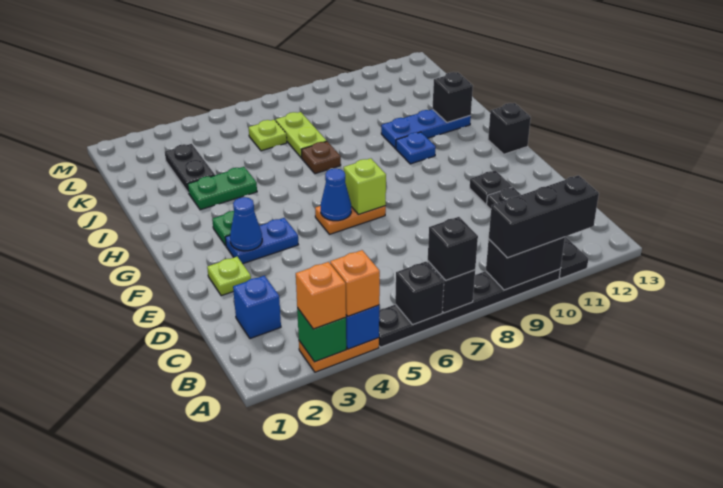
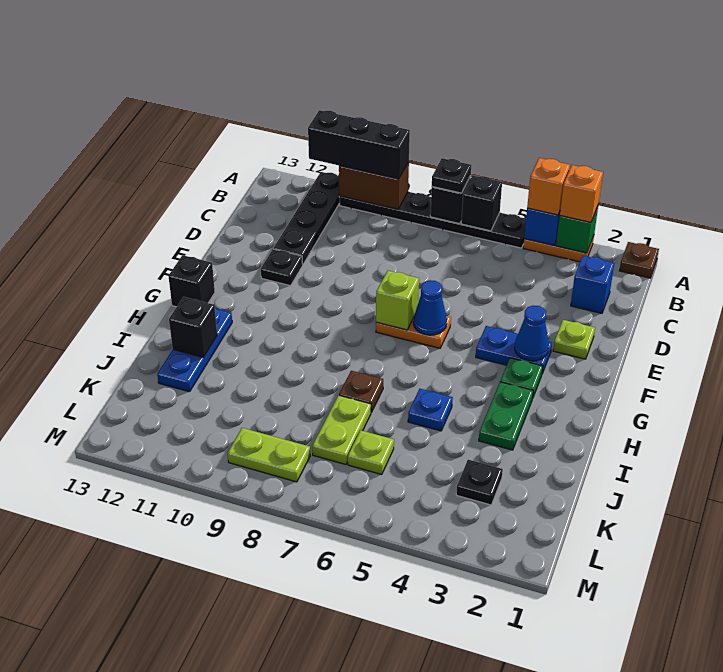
none -> brown plate A1 level 1
black brick A7 level 3 -> black plate A7 level 3
black brick A9:A10 level 2 -> brown brick A9:A10 level 2
blue plate H10 level 1 -> blue plate I5 level 1
green plate I3:I4 level 1 -> green plate H3:I3 level 1
blue plate I10:I12 level 1 -> blue plate H12:J12 level 1
black plate J3:K3 level 1 -> black plate K3 level 1
none -> lime plate L8:L9 level 1

